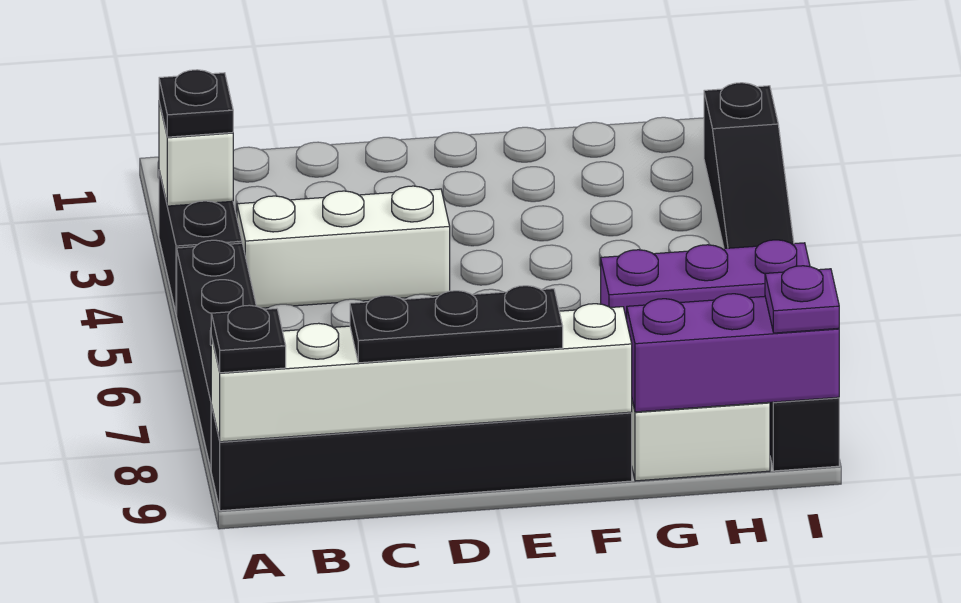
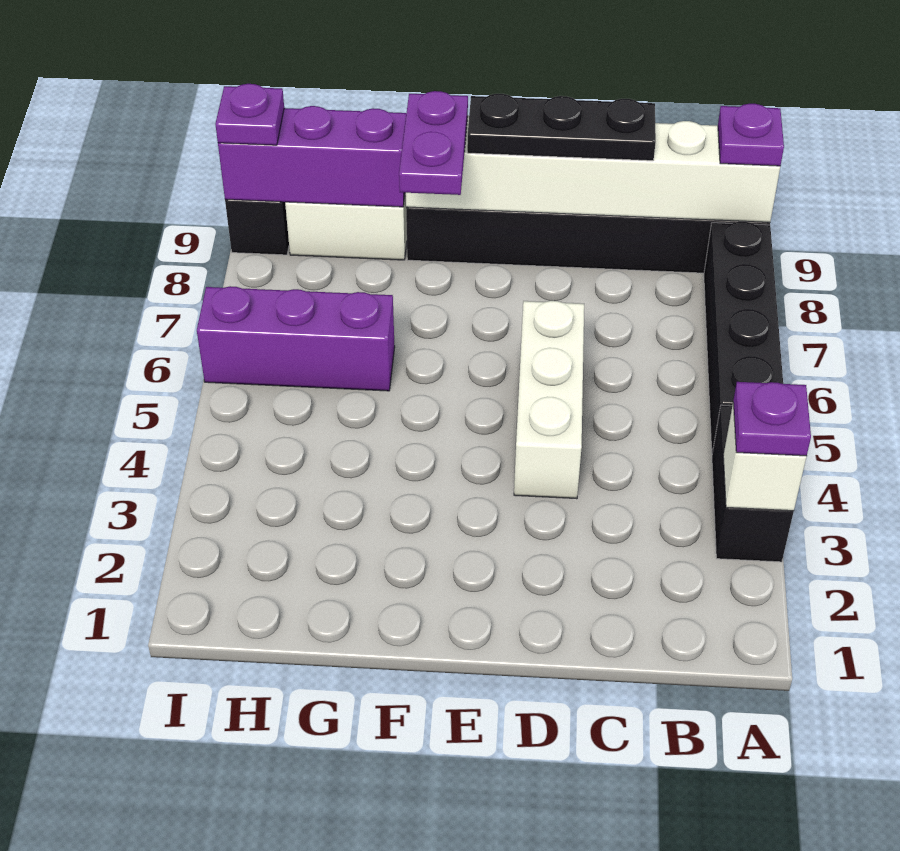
black plate A3 level 3 -> purple plate A3 level 3
black plate A9 level 3 -> purple plate A9 level 3
white brick B4:D4 level 1 -> white brick D4:D6 level 1
none -> purple plate F8:F9 level 3
black slope I2:I4 level 1 top 2 -> none

